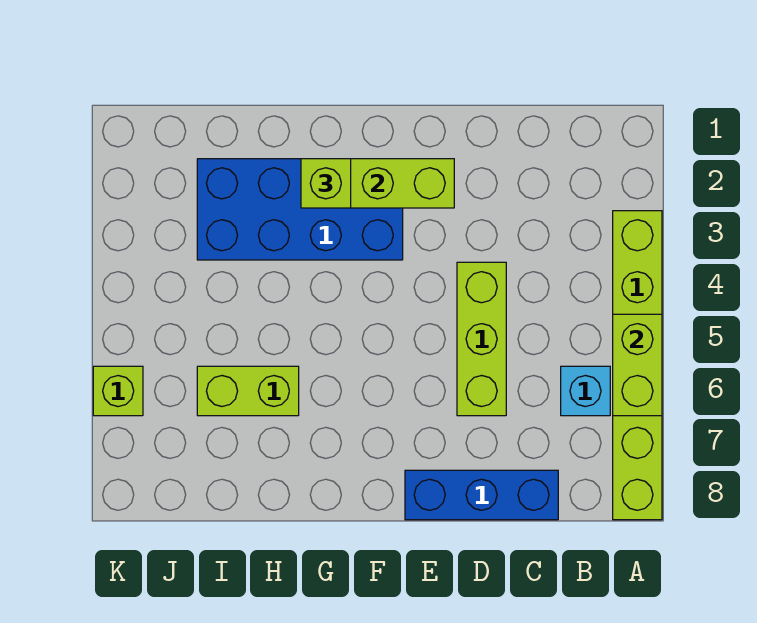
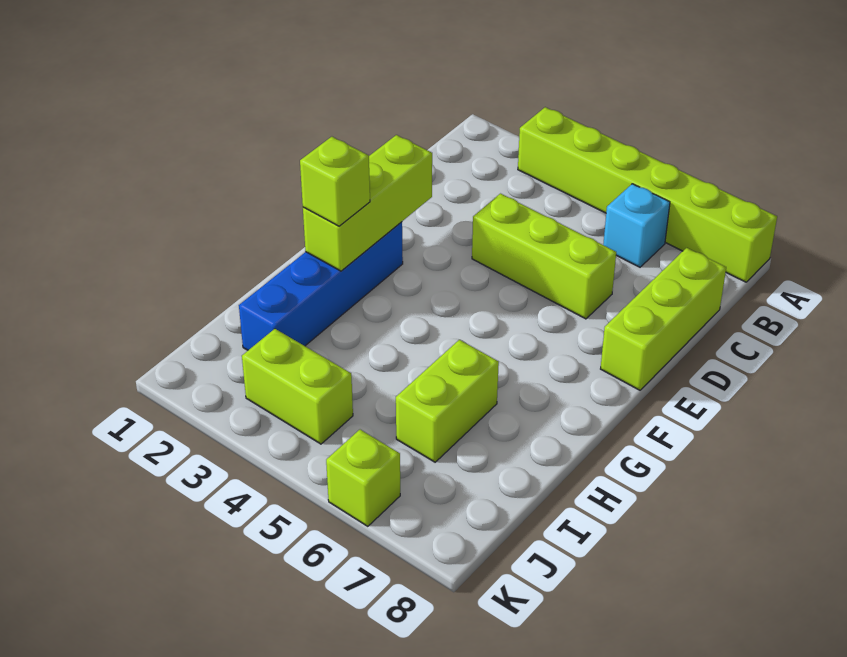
lime brick A5:A6 level 2 -> lime brick J3:J4 level 1
blue brick C8:E8 level 1 -> lime brick C8:E8 level 1
blue brick F2:I3 level 1 -> blue brick F2:I2 level 1

